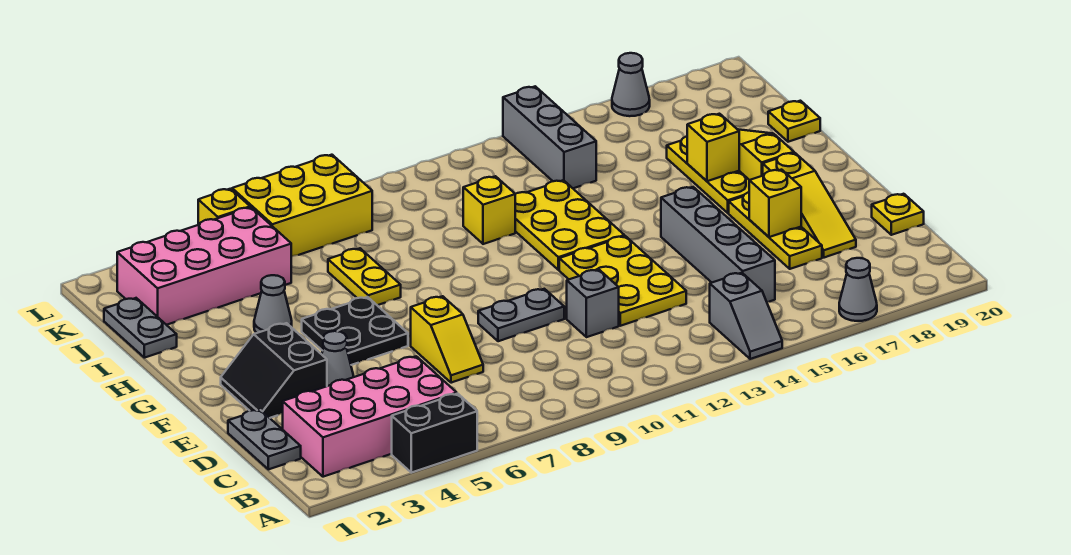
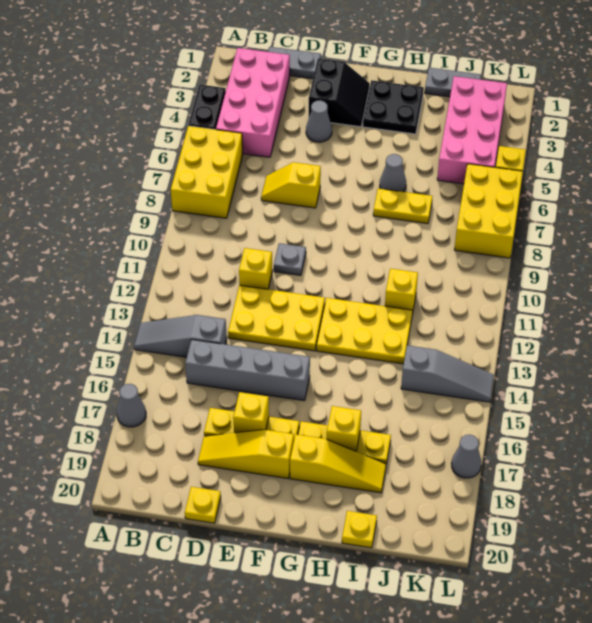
none -> yellow brick A6:B8 level 1
grey slope A14:B14 level 1 top B -> grey slope A14:C14 level 1 top C
grey brick D11 level 1 -> yellow brick D11 level 1
black slope E2:F3 level 1 top 3 -> black slope E2:F3 level 1 top E
grey plate E9:E10 level 1 -> grey plate E10 level 1
black plate F5:G6 level 1 -> black plate G2:H3 level 1
grey cone H4 level 1 -> grey cone H6 level 1
grey brick J14:L14 level 1 -> grey slope J14:L14 level 1 top J

